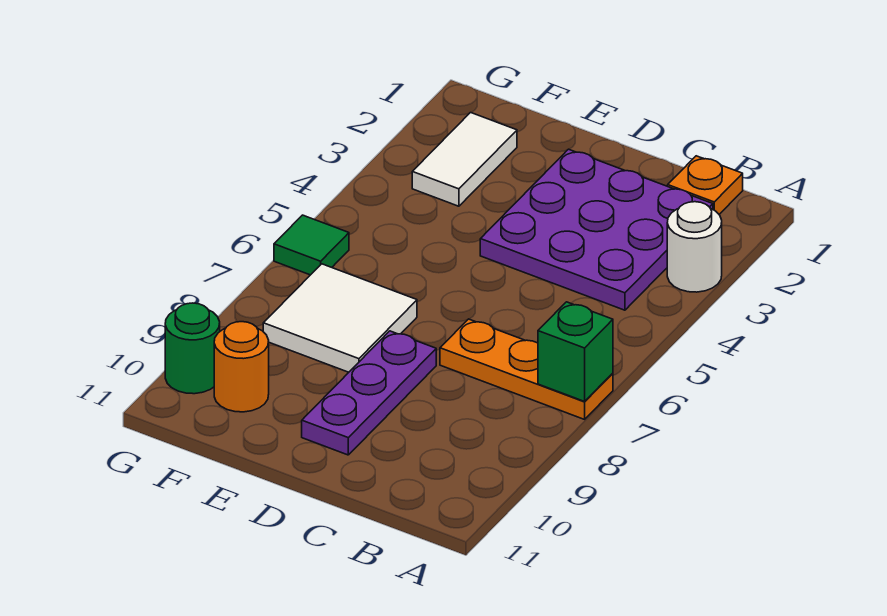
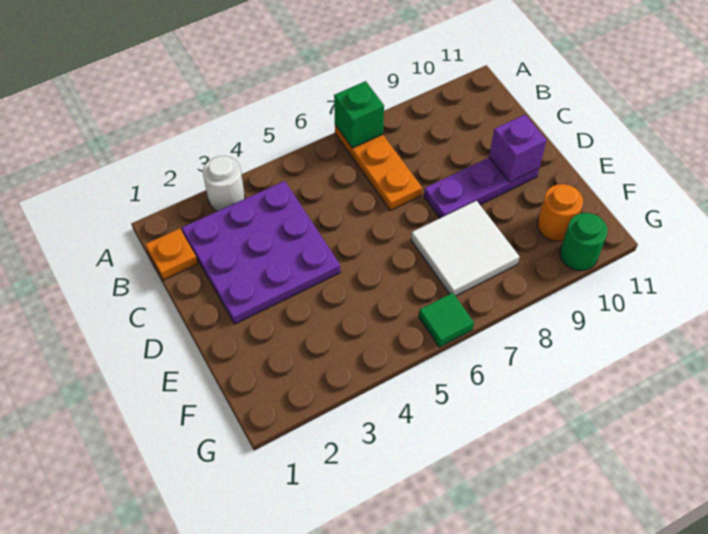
none -> purple brick D10 level 2
white tile F2:F3 level 1 -> none

